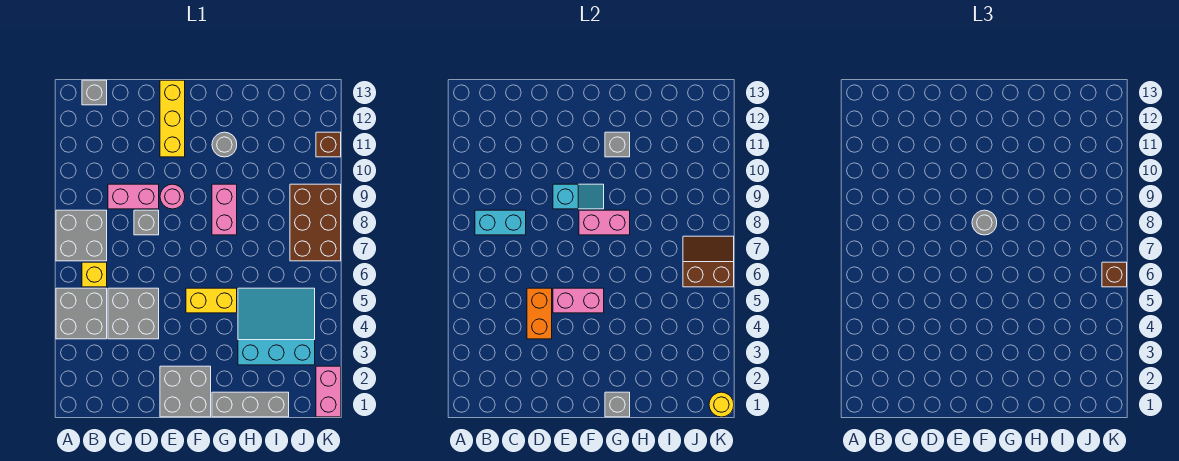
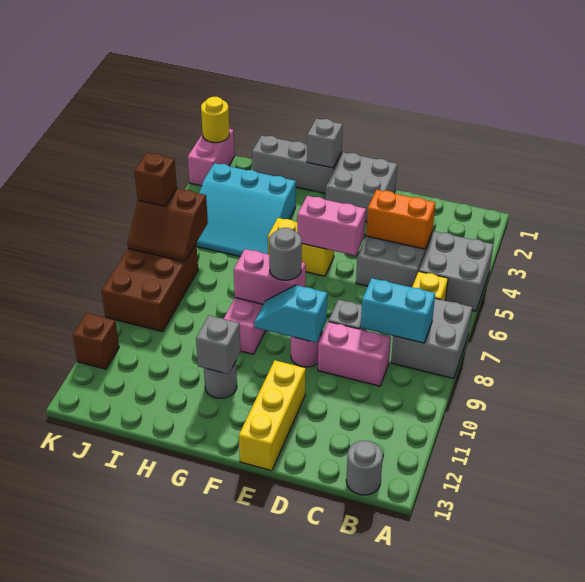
grey brick B13 level 1 -> grey round brick B13 level 1
orange brick D4:D5 level 2 -> orange brick C4:D4 level 2

